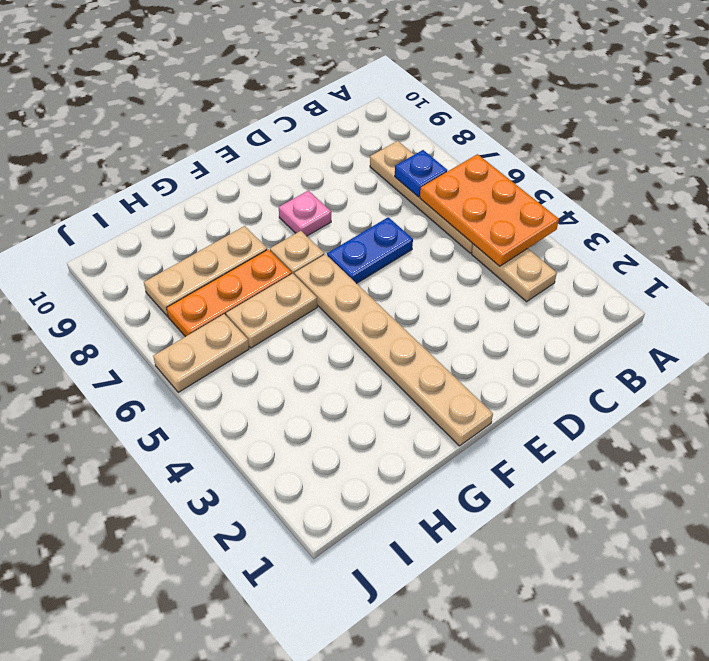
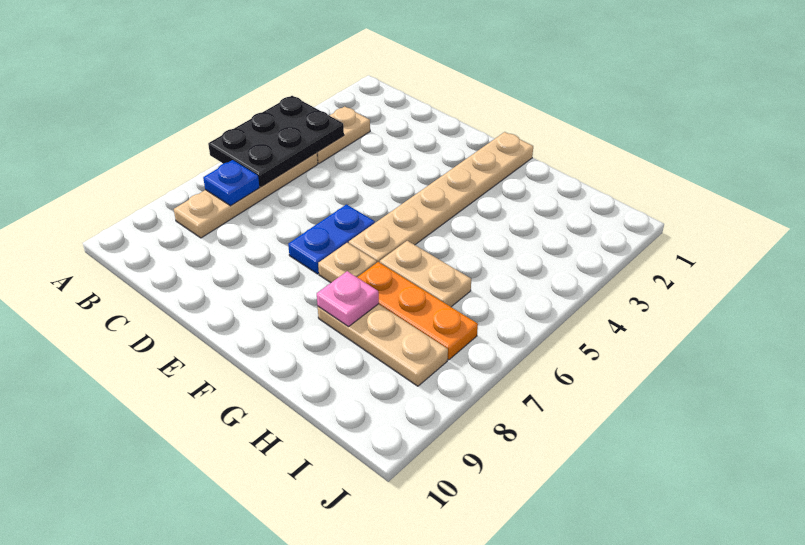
orange plate A4:B6 level 2 -> black plate A4:B6 level 2
blue plate D6:E6 level 1 -> blue plate E6:E7 level 1
pink plate E8 level 1 -> pink plate G8 level 2
tan plate I6:J6 level 1 -> none

